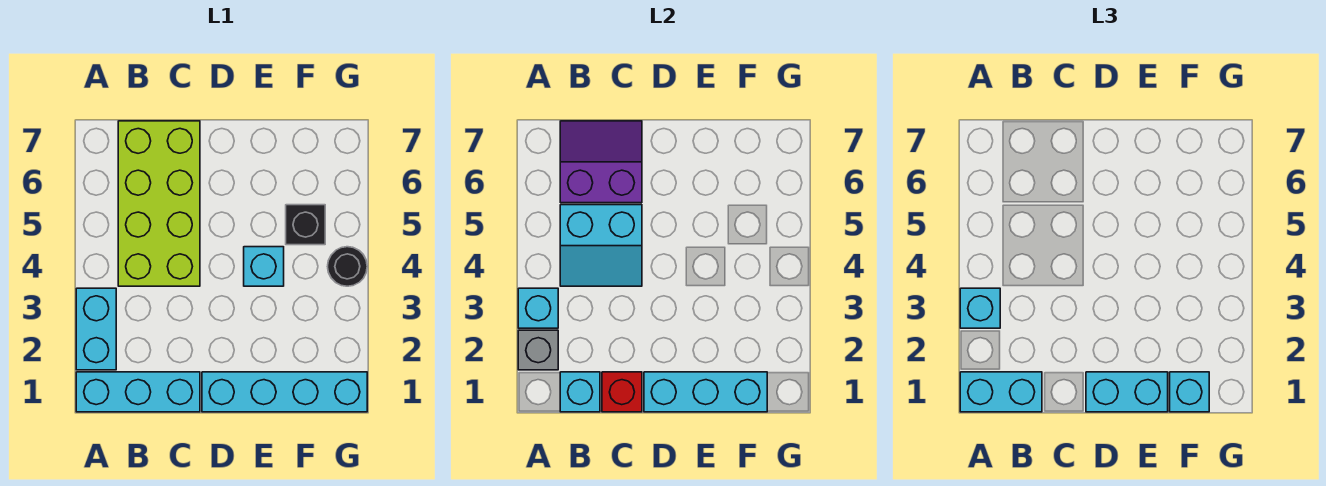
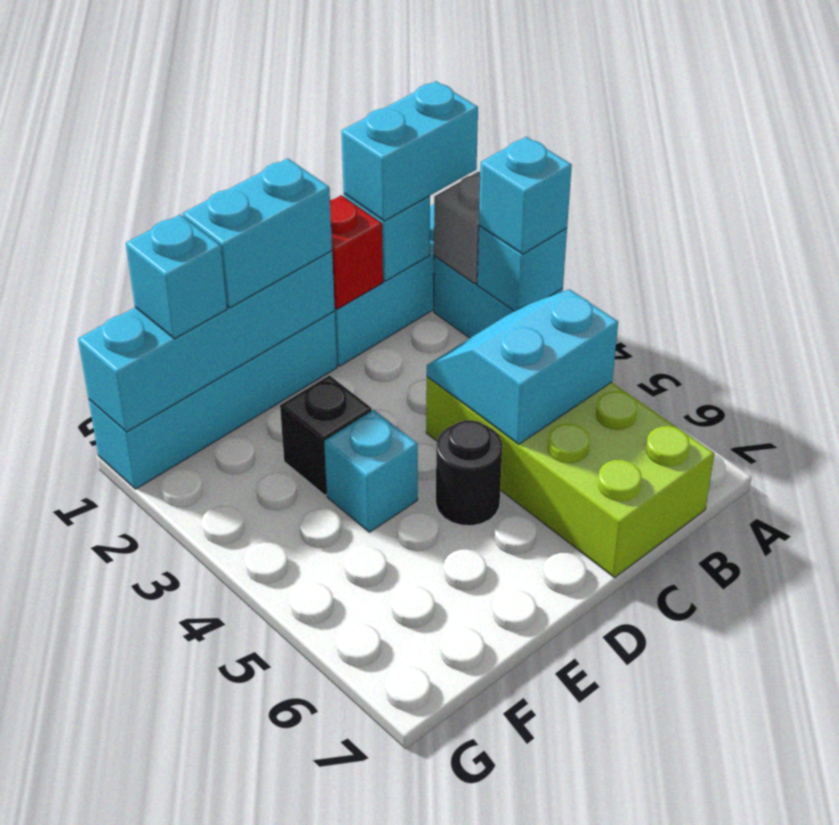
purple slope B6:C7 level 2 top 6 -> none
cyan brick D1:F1 level 2 -> cyan brick D1:G1 level 2
black brick F5 level 1 -> black brick E3 level 1
black round brick G4 level 1 -> black round brick D5 level 1

